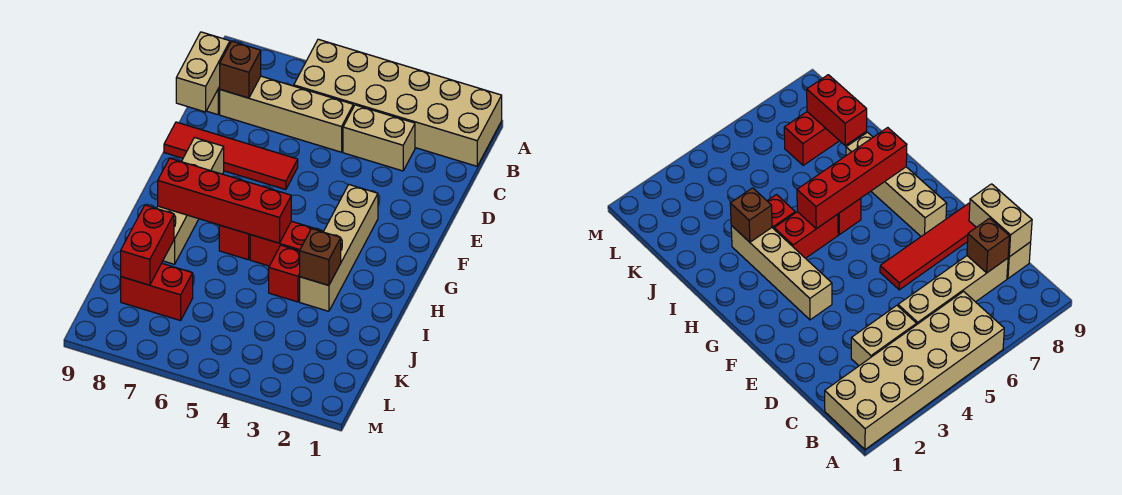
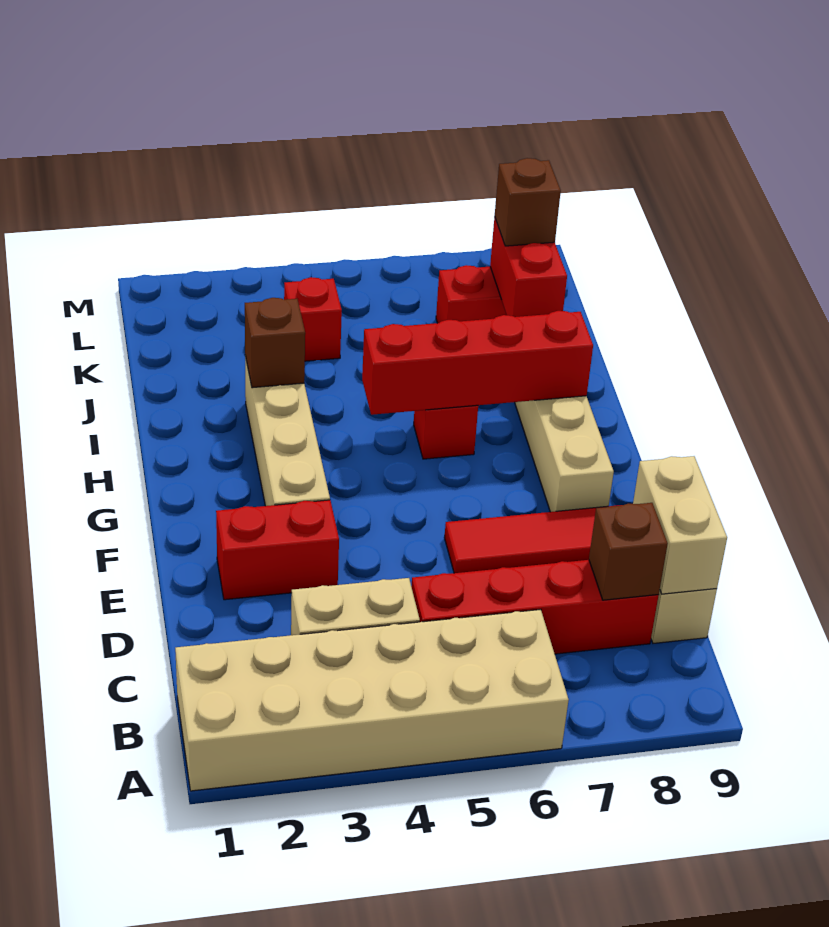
tan brick C5:C8 level 1 -> red brick C5:C8 level 1
red brick H4:H5 level 1 -> red brick E2:E3 level 1
red brick I4 level 1 -> red brick K4 level 1
none -> brown brick K8 level 3

